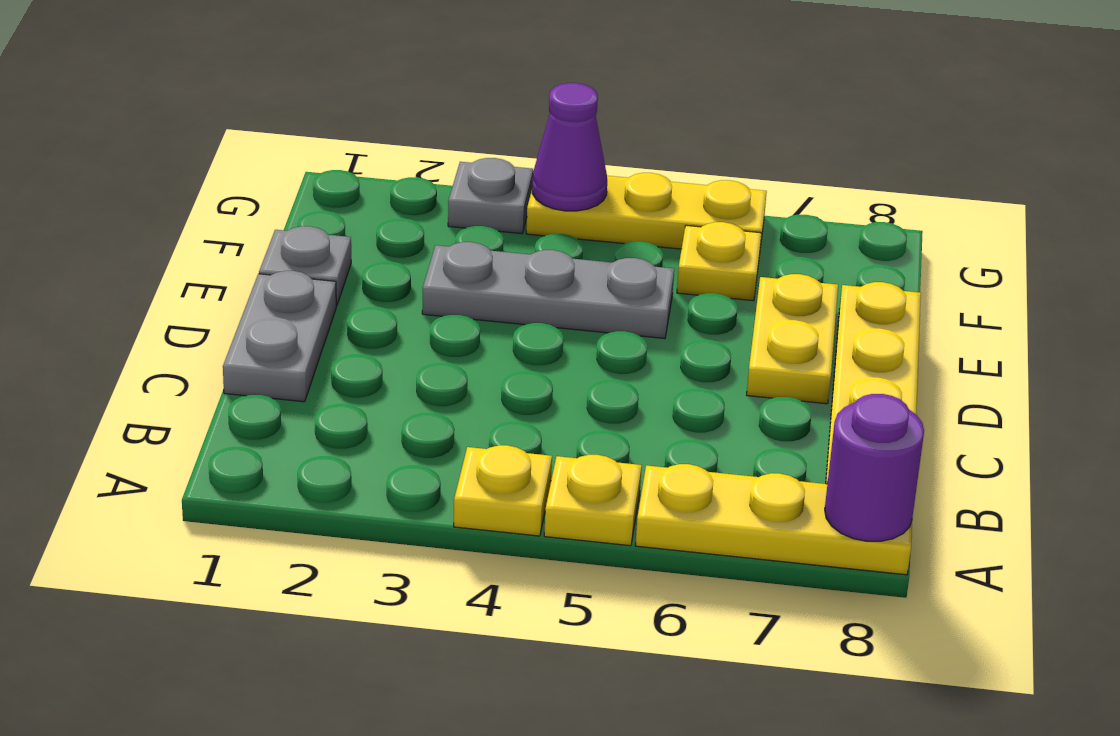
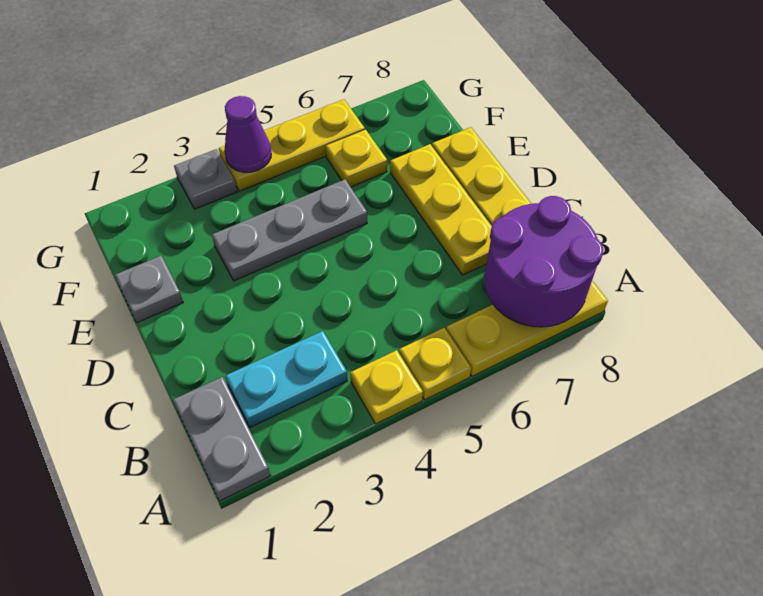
purple round brick A8 level 2 -> purple round brick A7:B8 level 2
none -> cyan plate B2:B3 level 1
grey plate C1:D1 level 1 -> grey plate A1:B1 level 1
yellow plate D7:E7 level 1 -> yellow plate C7:E7 level 1

